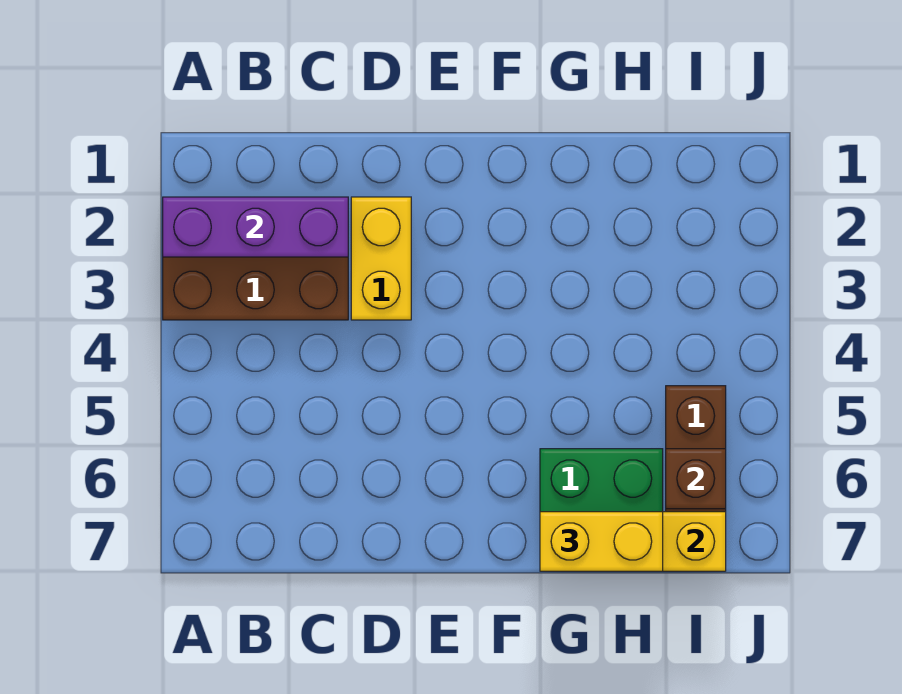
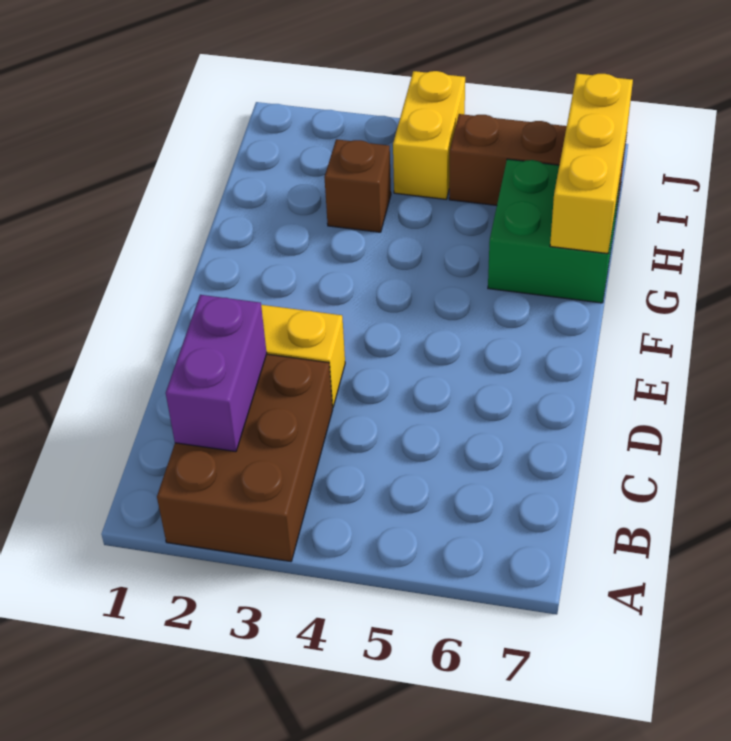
purple brick A2:C2 level 2 -> purple brick B2:C2 level 2
yellow brick G7:H7 level 3 -> yellow brick I4:J4 level 1
brown brick I6 level 2 -> brown brick H3 level 1

